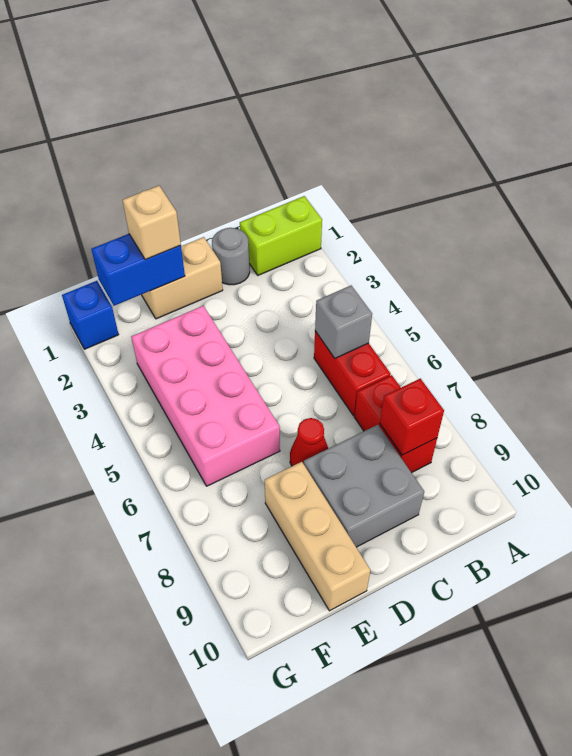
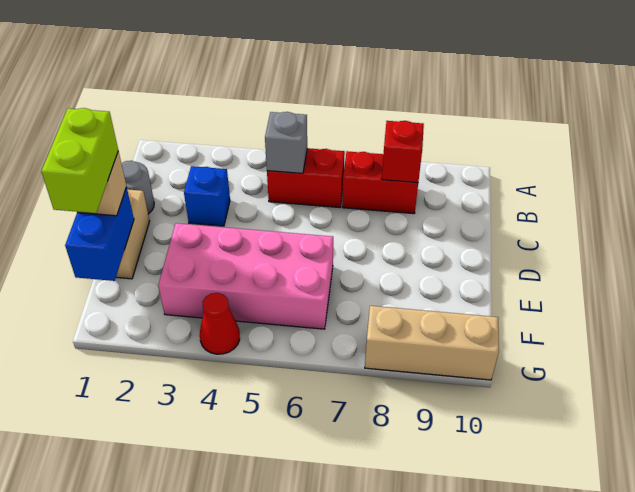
lime brick A1:B1 level 1 -> lime brick E1:F1 level 4
grey brick C8:D9 level 1 -> none
red cone D7 level 1 -> red cone G4 level 1
tan brick E8:E10 level 1 -> tan brick G8:G10 level 1
blue brick G1 level 1 -> blue brick C3 level 1

